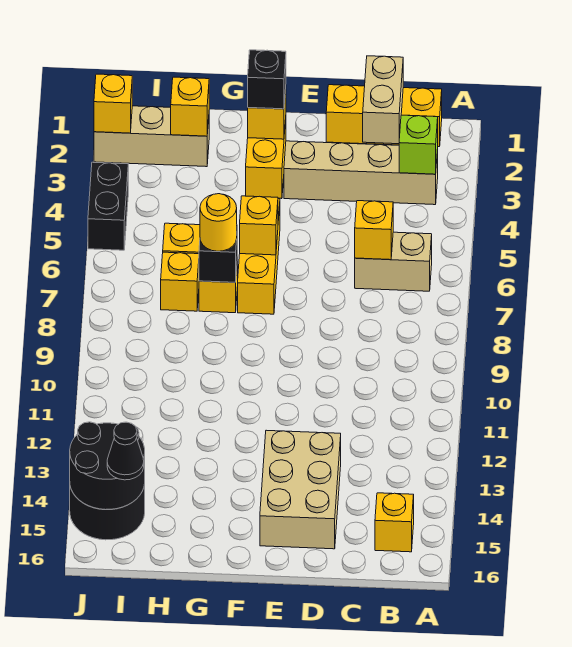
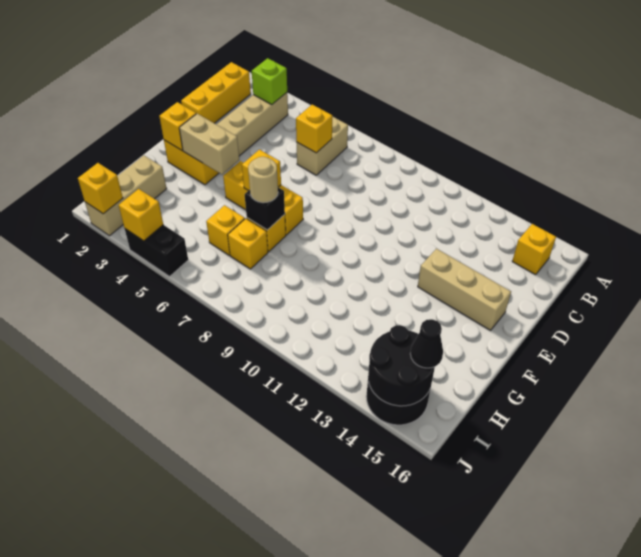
tan brick C1:C2 level 2 -> tan brick F3:F4 level 2
tan brick D13:E15 level 1 -> tan brick E13:E15 level 1
black brick F2 level 3 -> none
yellow round brick G7 level 3 -> tan round brick G7 level 3
yellow brick H2 level 2 -> yellow brick J4 level 2

